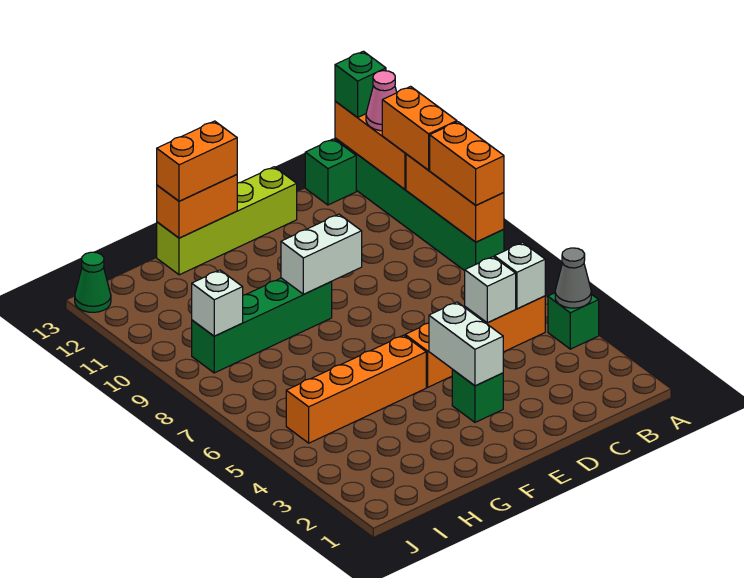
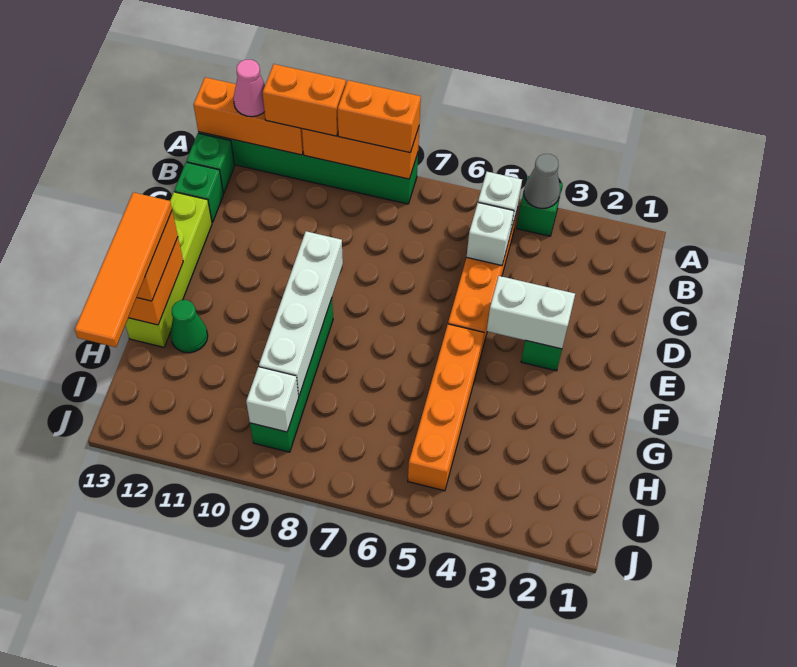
green brick A13 level 3 -> green brick C13 level 1
white brick E9:F9 level 2 -> white brick E9:H9 level 2
none -> orange tile F13:I13 level 4
green cone J13 level 1 -> green cone G12 level 1

